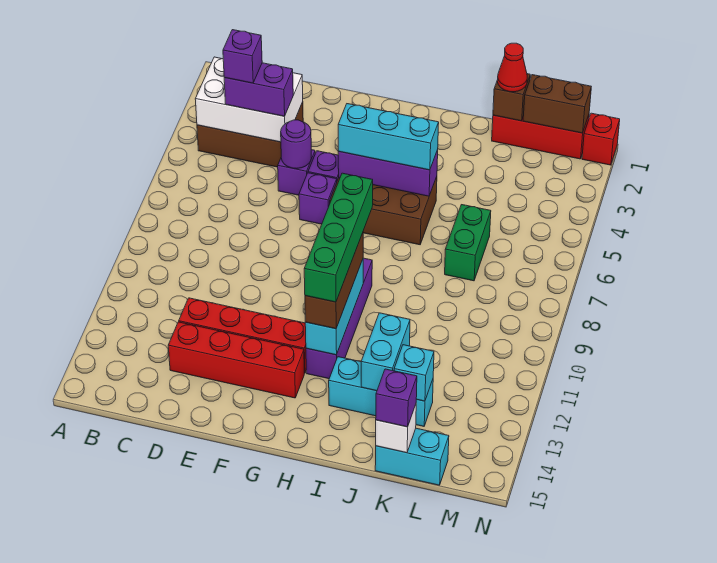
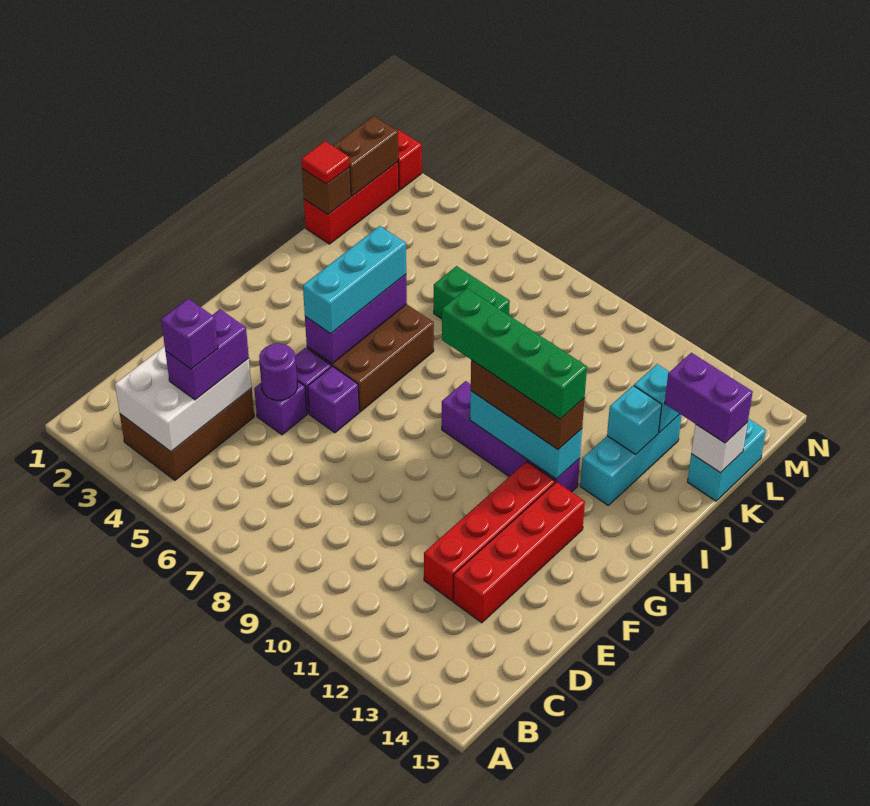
cyan brick J12:J13 level 2 -> cyan brick J13 level 2
red cone K1 level 3 -> red tile K1 level 3
purple brick K15 level 3 -> purple brick K14:K15 level 3

